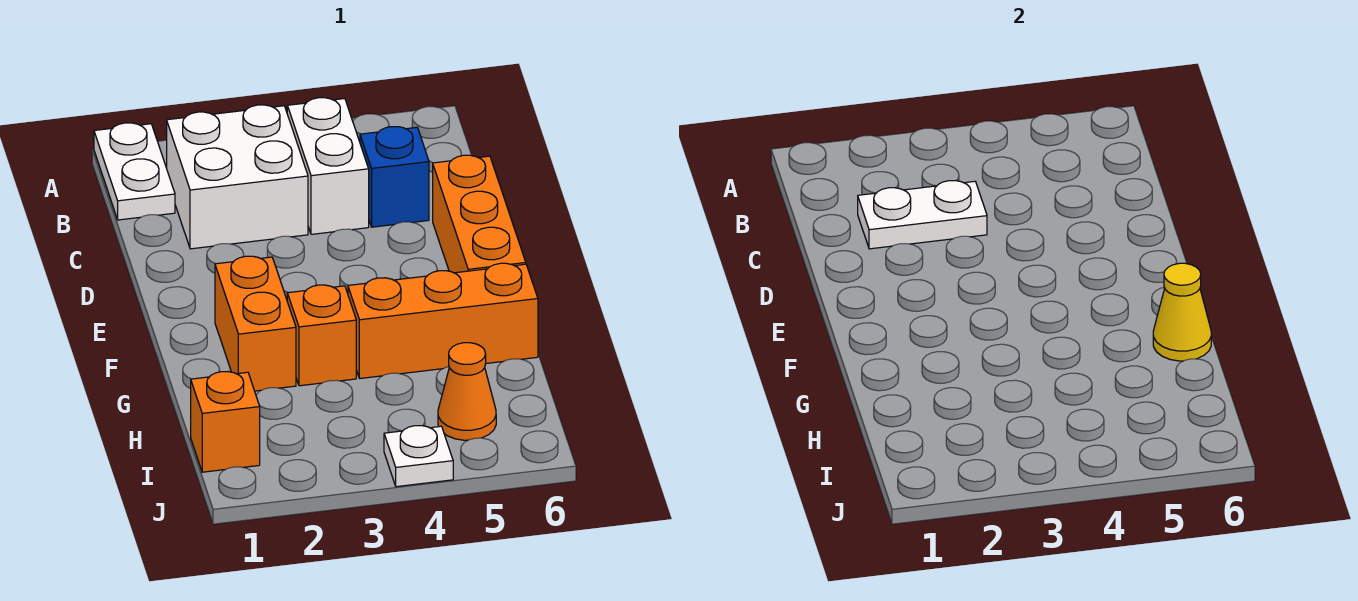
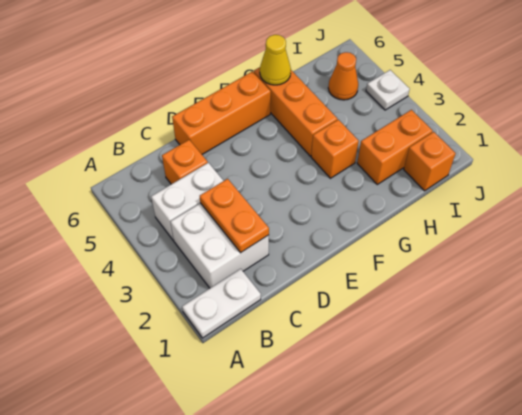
white plate C2:C3 level 2 -> orange plate C2:C3 level 2
blue brick C5 level 1 -> orange brick C5 level 1
orange brick F2:G2 level 1 -> orange brick H2:I2 level 1

